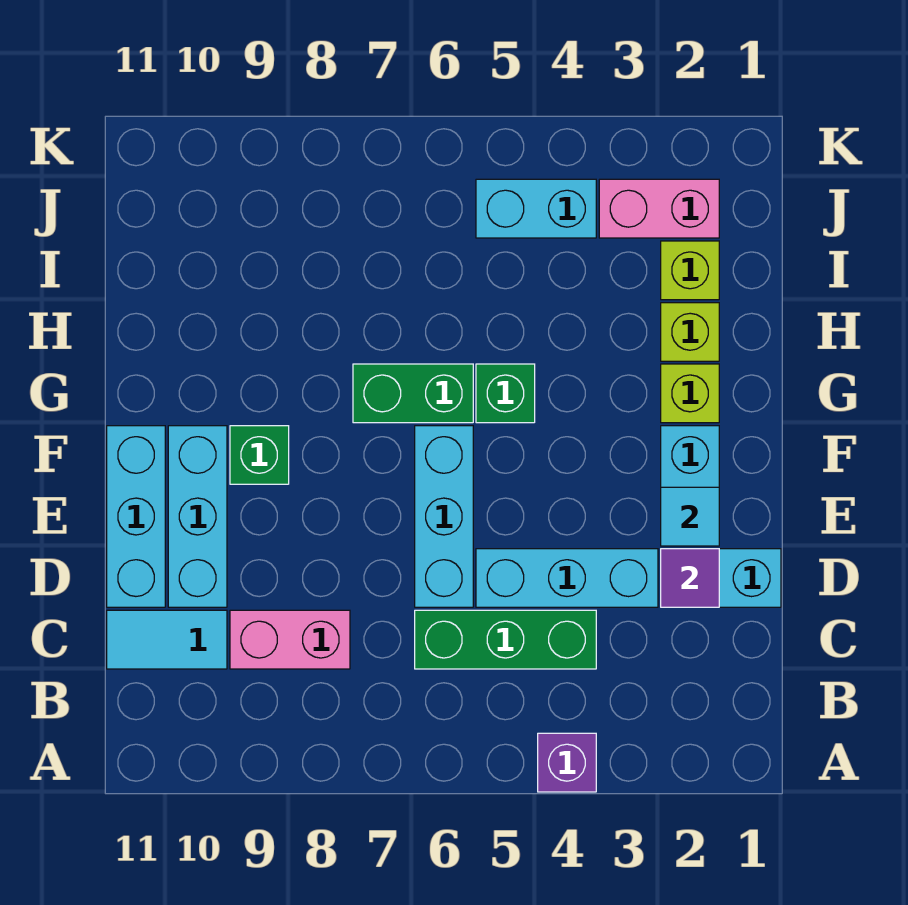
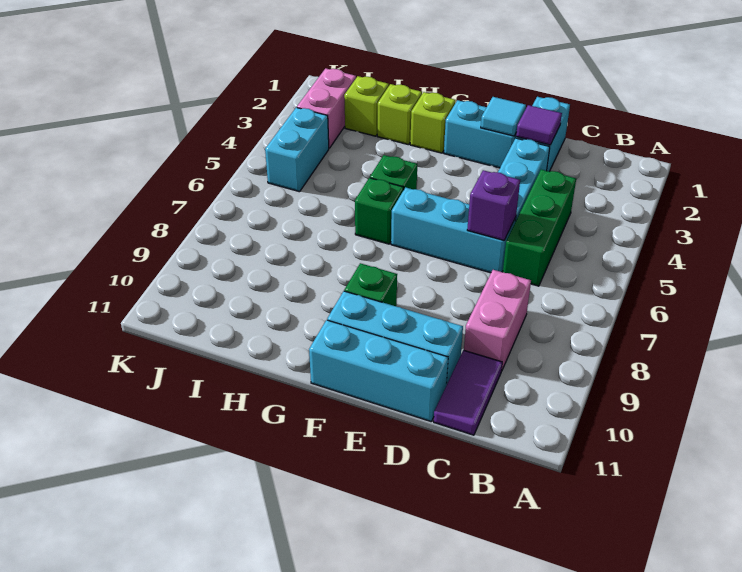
purple brick A4 level 1 -> purple brick D6 level 2
cyan tile C10:C11 level 1 -> purple tile C10:C11 level 1
green brick G6:G7 level 1 -> green brick G6 level 1

